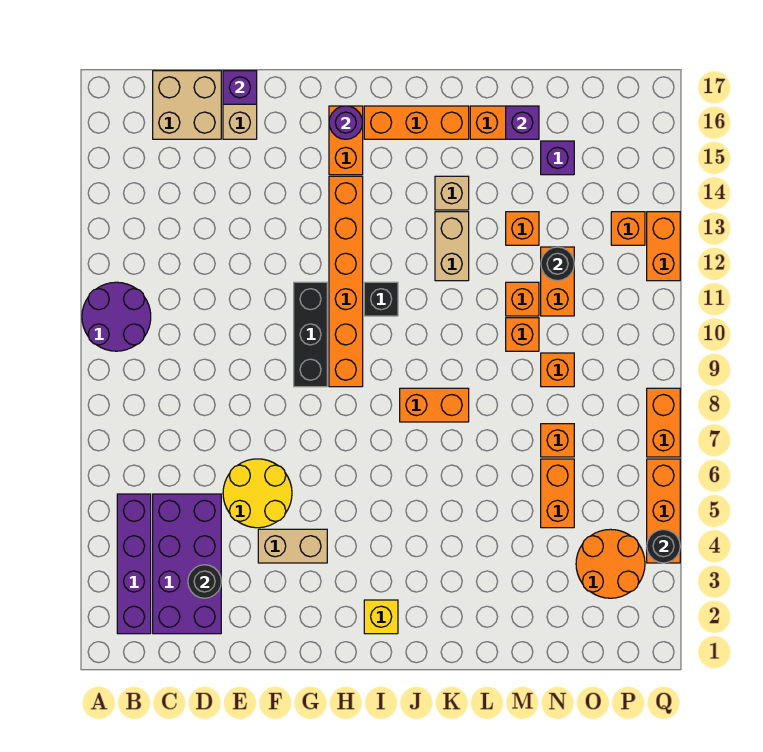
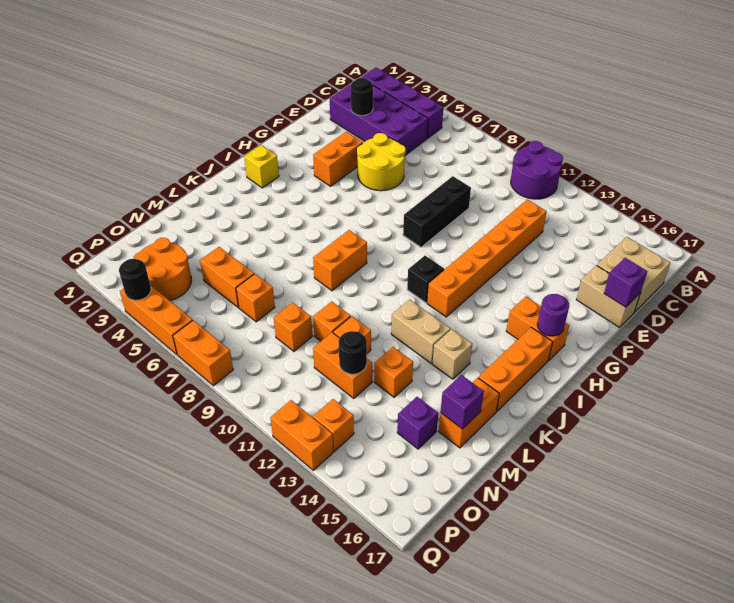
tan brick F4:G4 level 1 -> orange brick F4:G4 level 1
black brick G9:G11 level 1 -> black brick E9:G9 level 1
orange brick H9:H14 level 1 -> orange brick D12:I12 level 1

